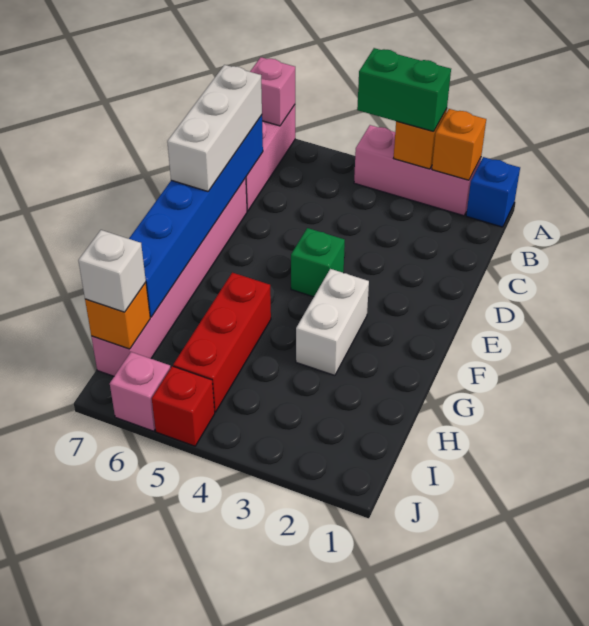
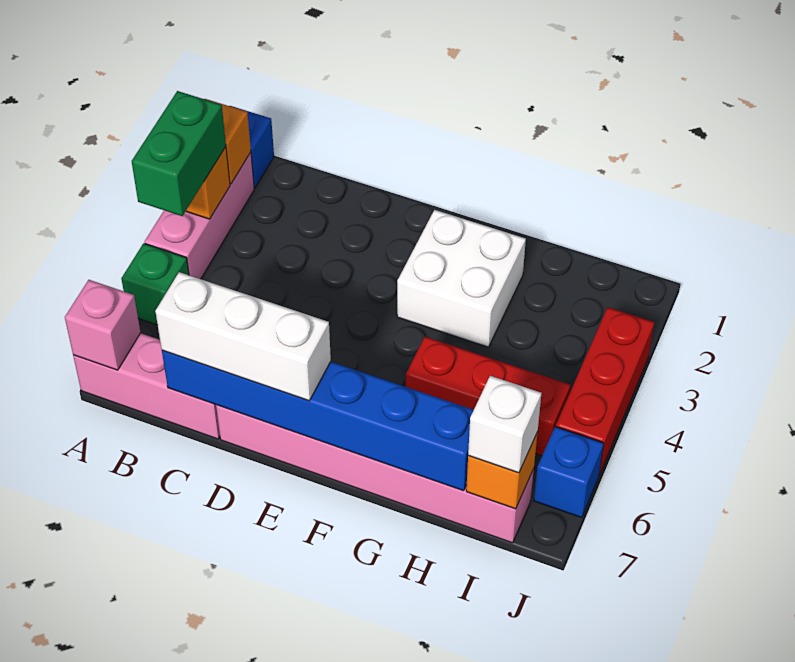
green brick E4 level 1 -> green brick A5 level 1
white brick F3:G3 level 1 -> white brick F2:G3 level 1
red brick J5 level 1 -> red brick J3:J5 level 1
pink brick J6 level 1 -> blue brick J6 level 1

